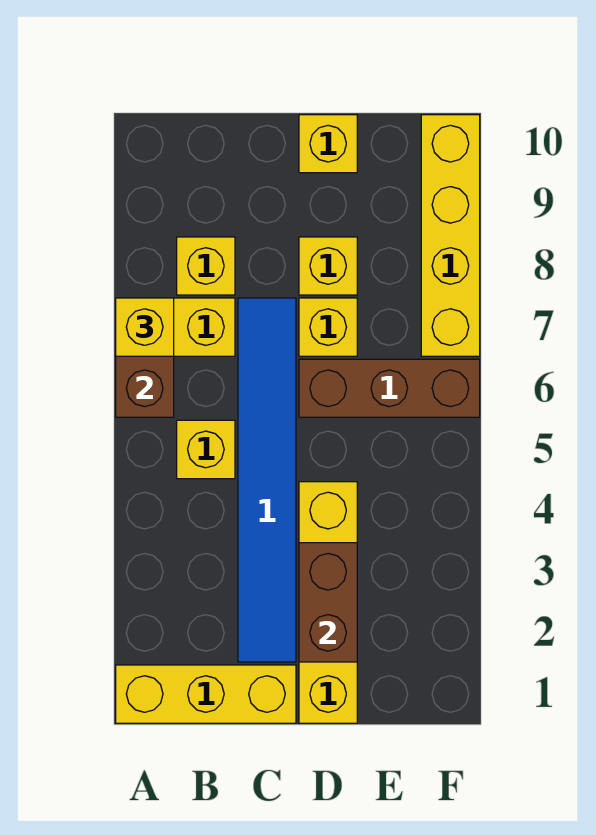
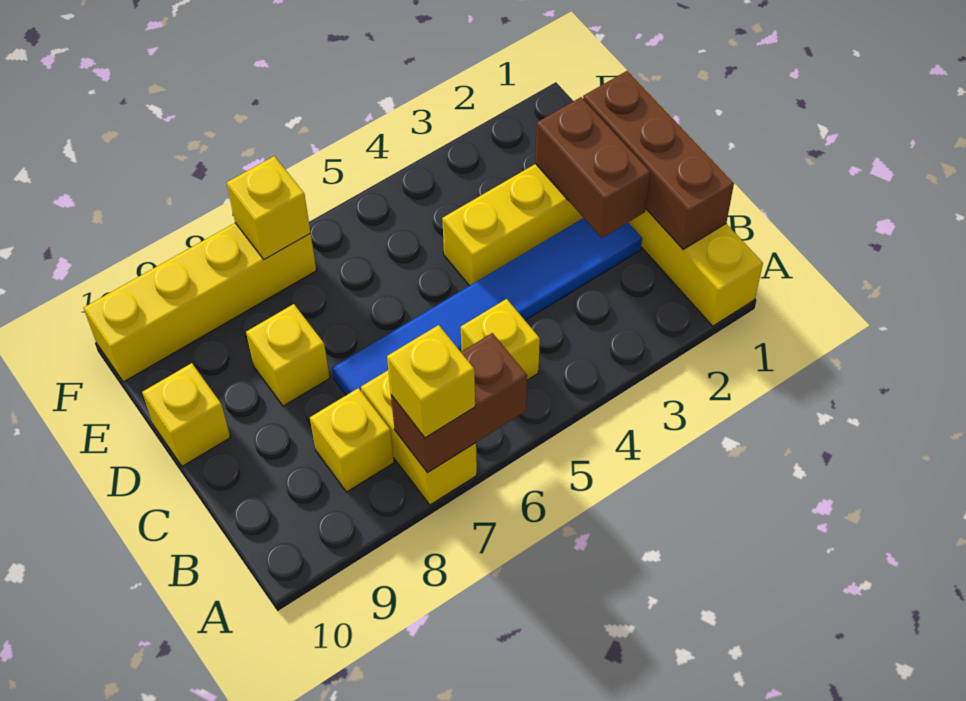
brown brick D2:D3 level 2 -> brown brick C2:D2 level 2
brown brick D6:F6 level 1 -> brown brick B1:D1 level 2
yellow brick D7 level 1 -> yellow brick F7 level 2

